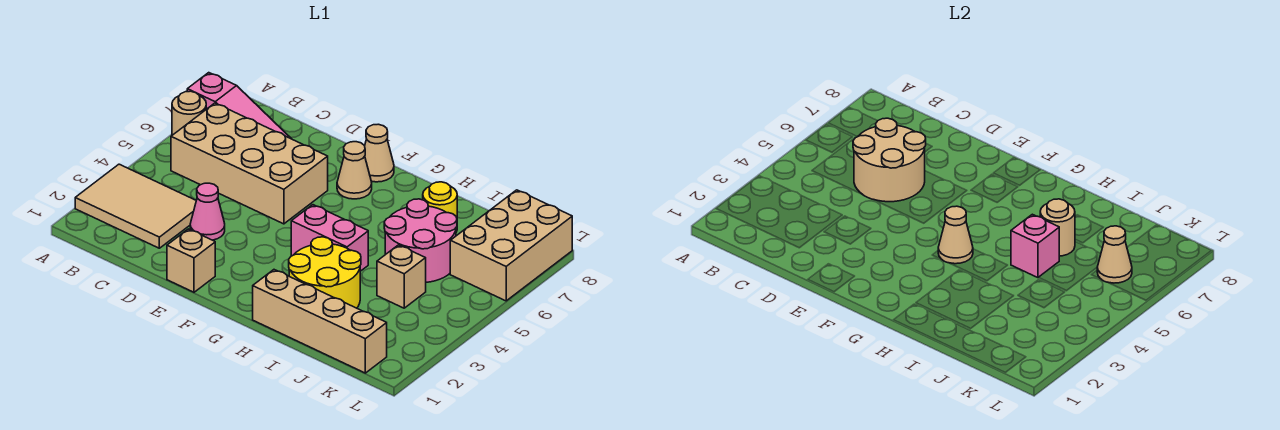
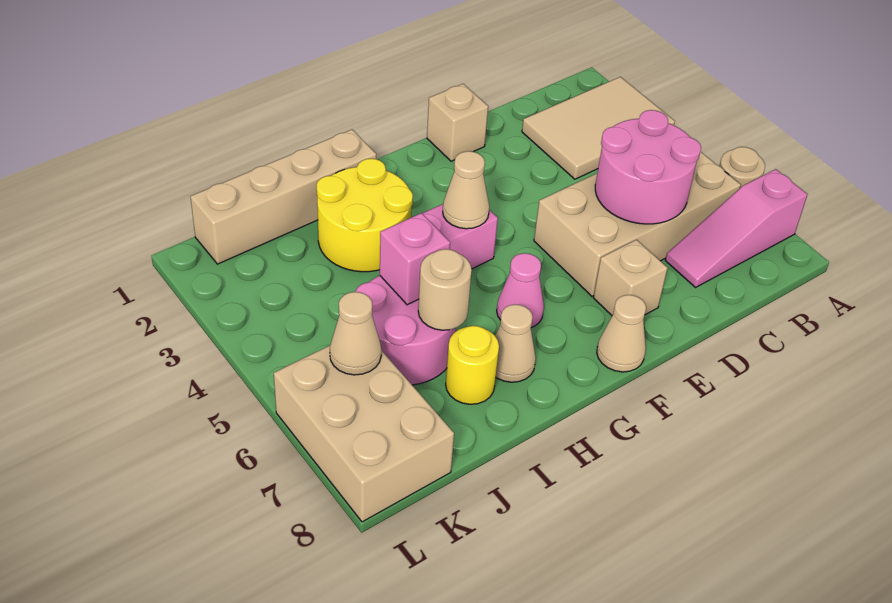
tan round brick C5:D6 level 2 -> pink round brick C5:D6 level 2
pink cone D3 level 1 -> pink cone G6 level 1
tan cone F7 level 1 -> tan cone H7 level 1
tan brick J4 level 1 -> tan brick E7 level 1

